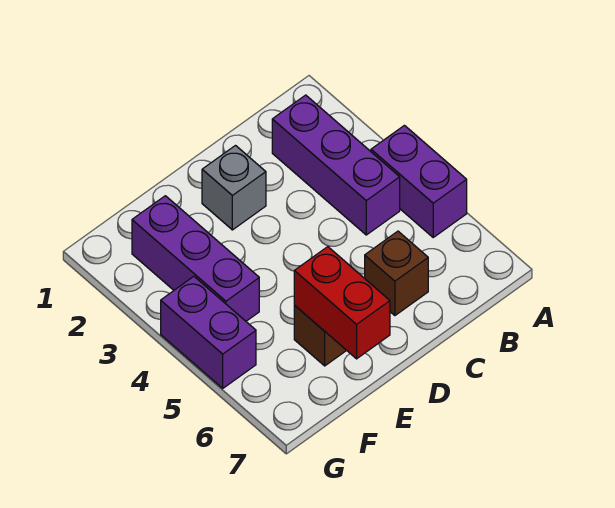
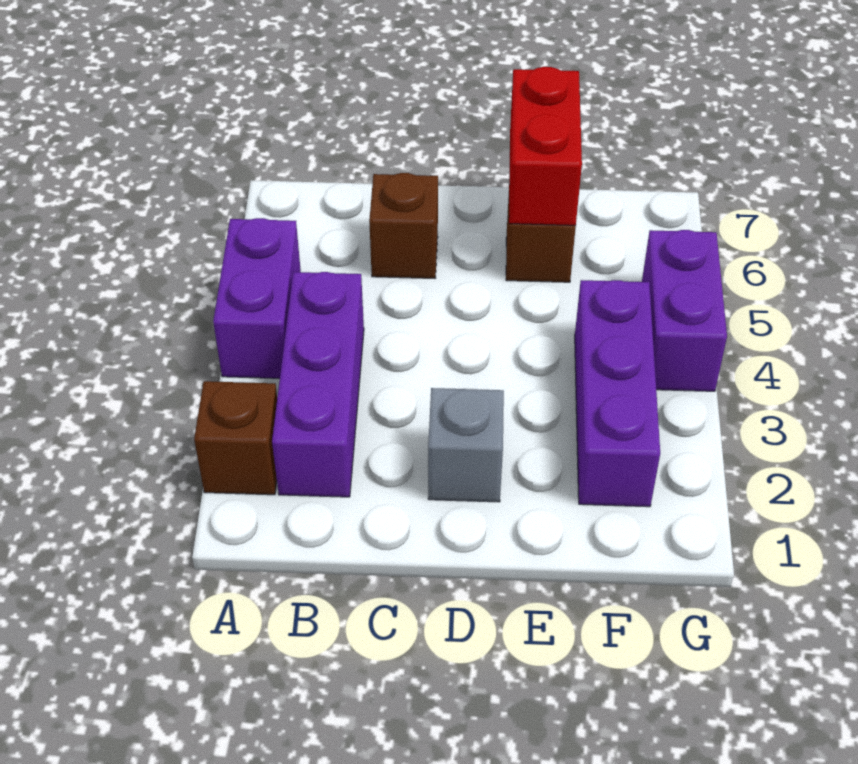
none -> brown brick A2 level 1

